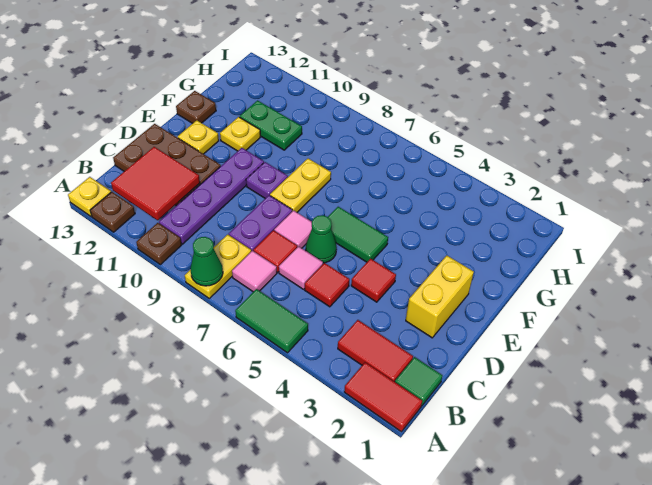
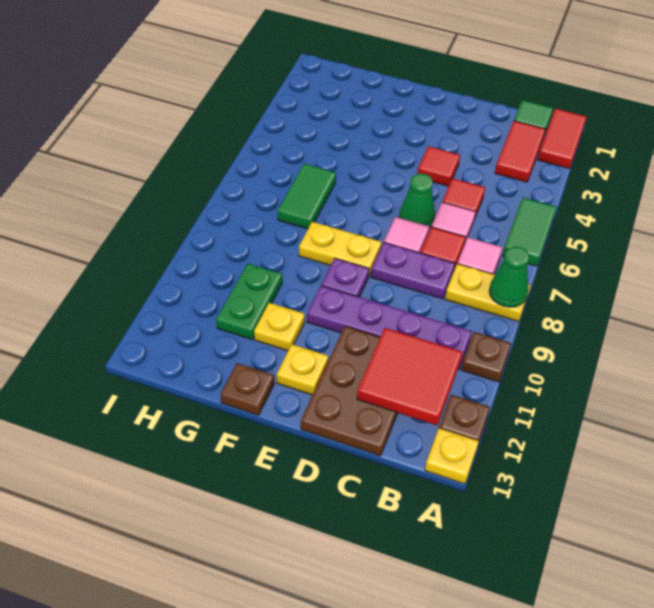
yellow brick D2:E2 level 1 -> none
green tile E5:E6 level 1 -> green tile G6:G7 level 1

